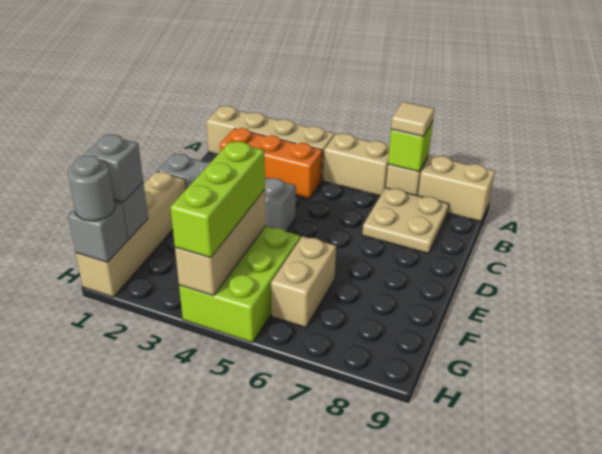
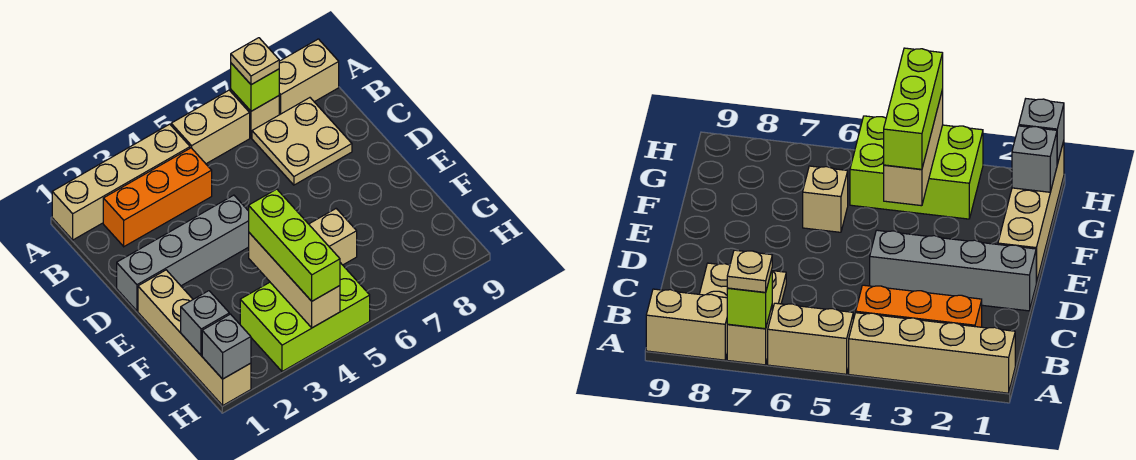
tan tile A7 level 3 -> tan plate A7 level 3
lime brick F4:H5 level 1 -> lime brick G3:H5 level 1
tan brick F6:G6 level 1 -> tan brick F6 level 1
grey brick G1 level 3 -> none
grey round brick H1 level 3 -> none

